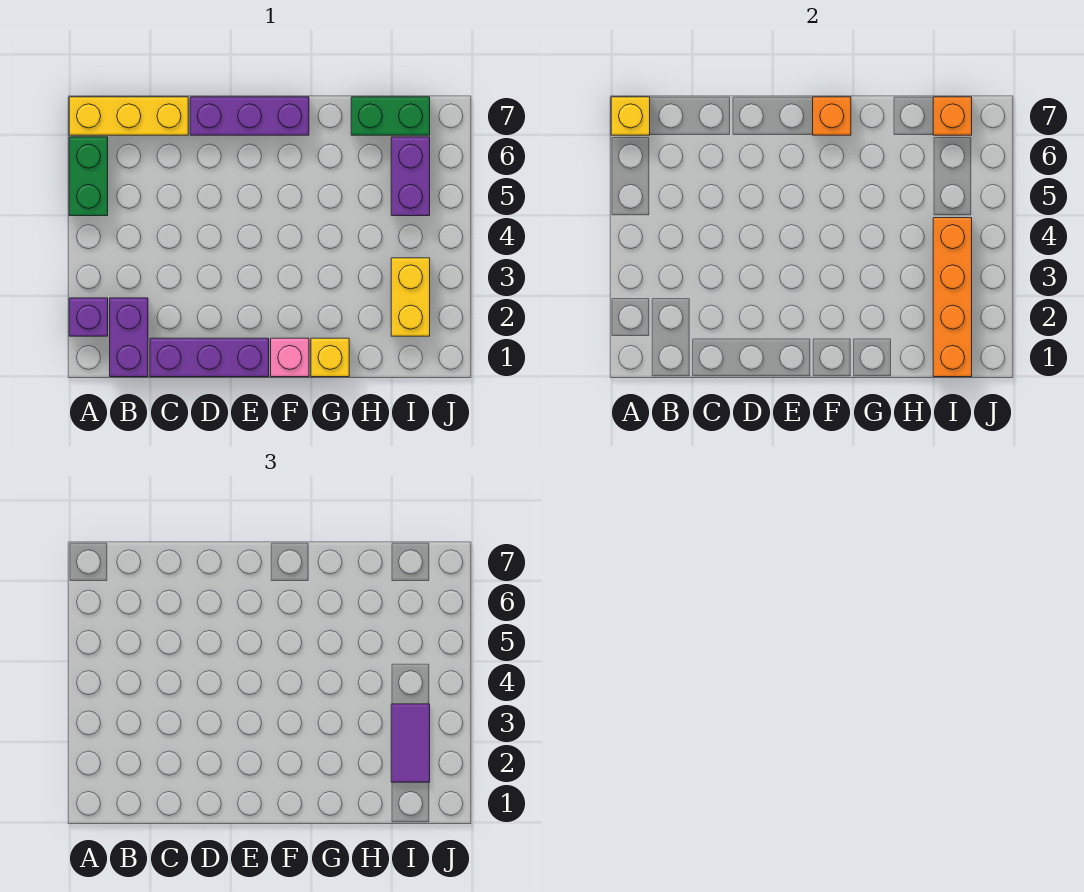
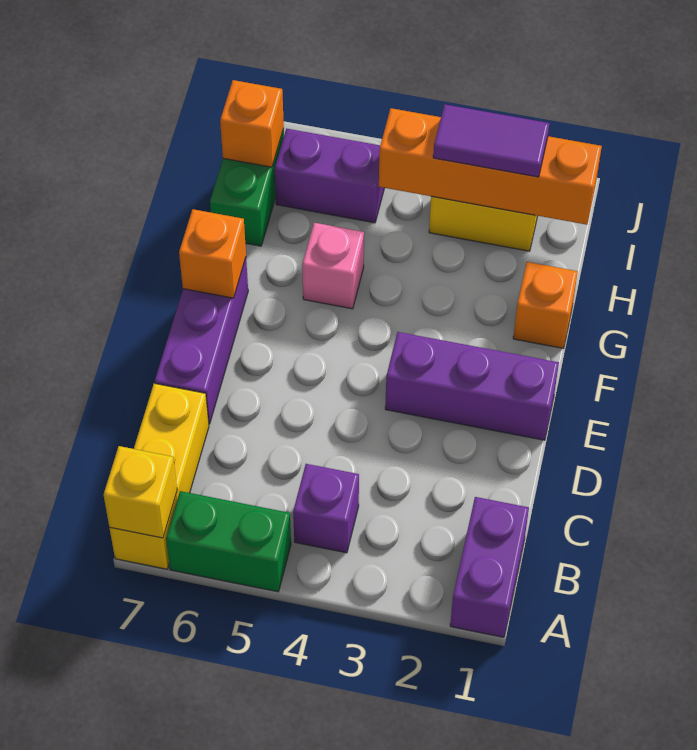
purple brick A2 level 1 -> purple brick B4 level 1
purple brick B1:B2 level 1 -> purple brick A1:B1 level 1
purple brick C1:E1 level 1 -> purple brick E1:E3 level 1
pink brick F1 level 1 -> pink brick G5 level 1
yellow brick G1 level 1 -> orange brick G1 level 1

